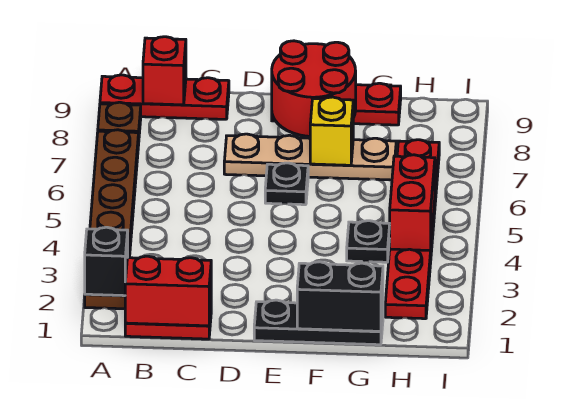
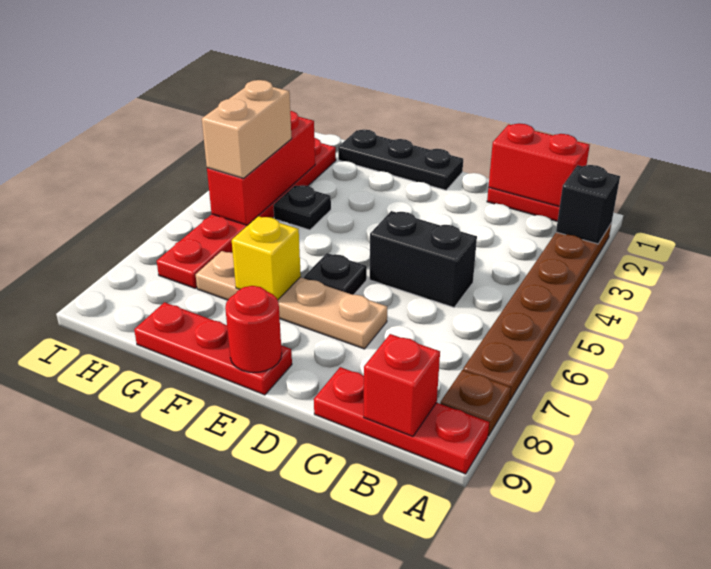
red round brick E8:F9 level 2 -> red round brick E9 level 2
black brick F1:G1 level 2 -> black brick C5:D5 level 1
red brick H4:H5 level 2 -> red brick H3:H5 level 2
none -> tan brick H4:H5 level 3

